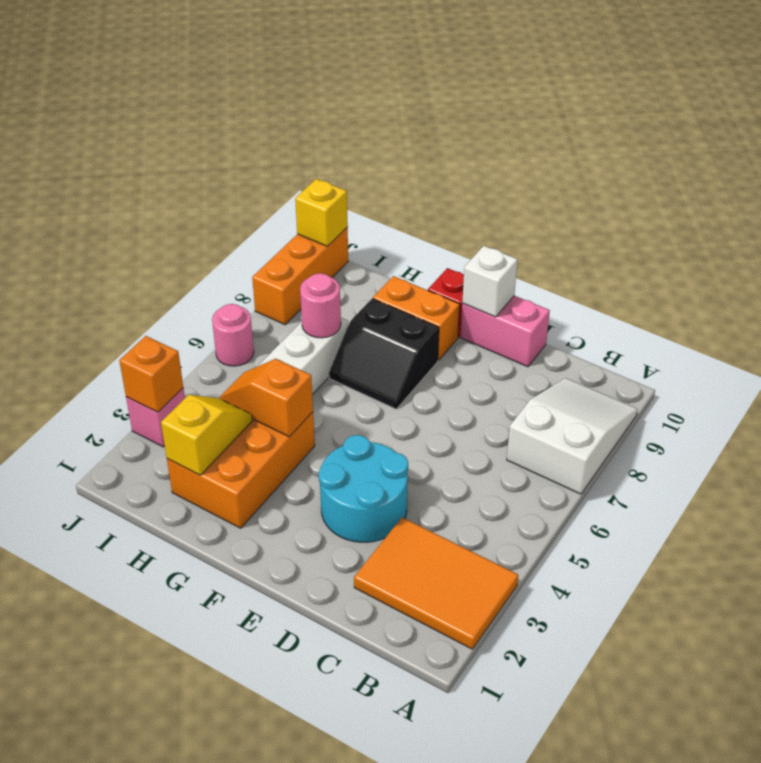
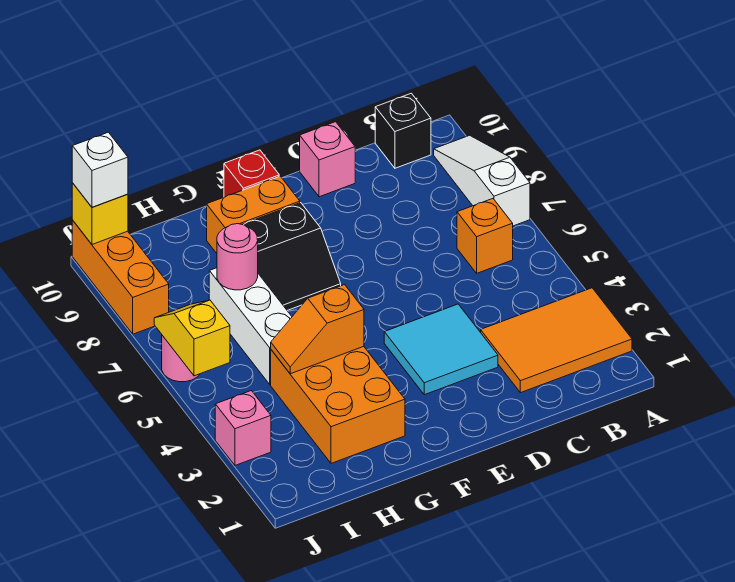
white slope A7:B9 level 1 top 7 -> white slope A7:A9 level 1 top 7
none -> black brick B10 level 1
cyan round brick D3:E4 level 1 -> cyan tile D3:E4 level 1
pink brick D10:E10 level 1 -> pink brick D10 level 1
white brick E10 level 2 -> white brick J10 level 3
yellow slope H2:H3 level 2 top 2 -> yellow slope J5:J6 level 2 top 5
orange brick J3 level 2 -> orange brick B6 level 1

